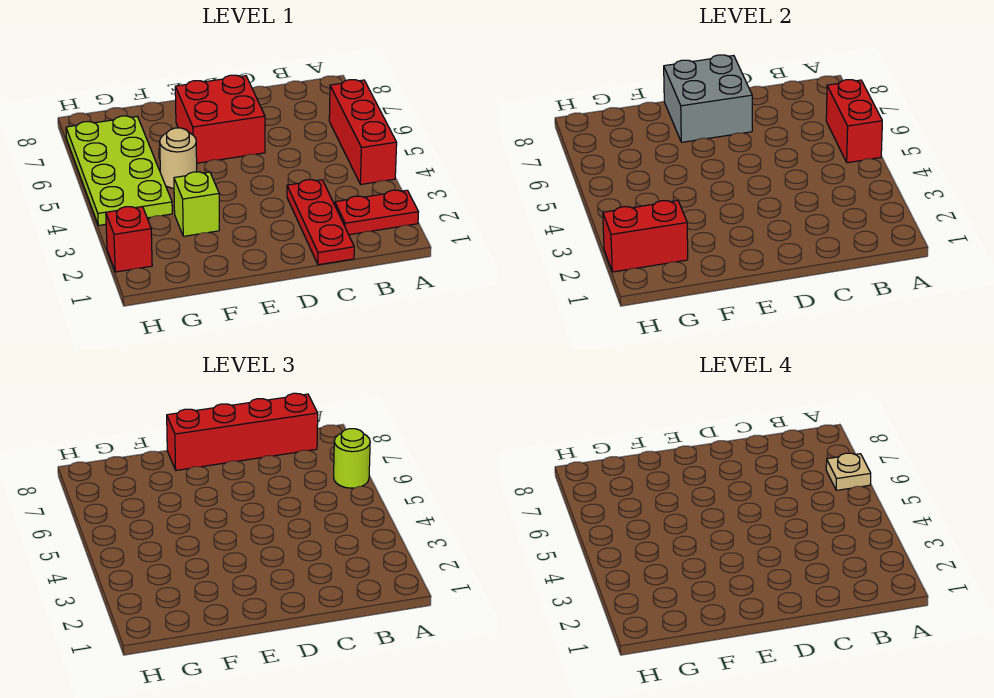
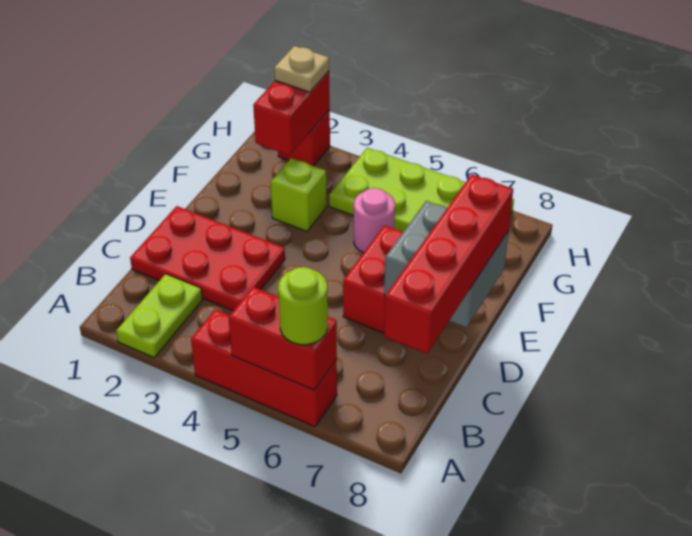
red plate A2:B2 level 1 -> lime plate A2:B2 level 1
tan plate A6 level 4 -> tan plate H2 level 3
red plate C1:C3 level 1 -> red plate C1:D3 level 1
tan round brick F5 level 1 -> pink round brick F5 level 1

